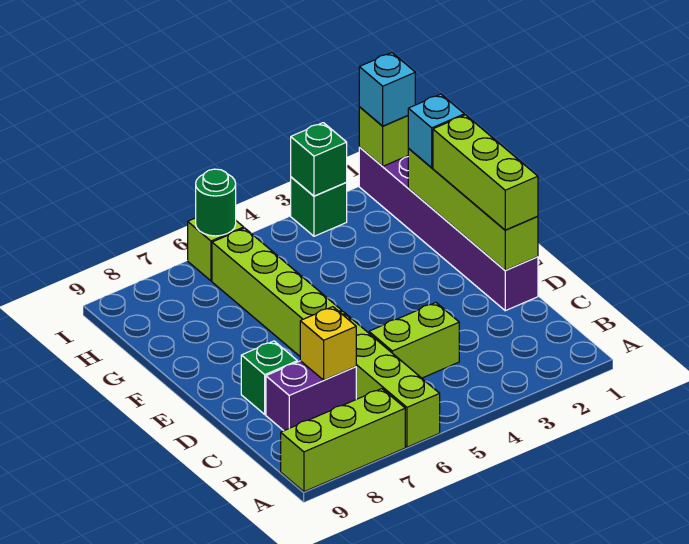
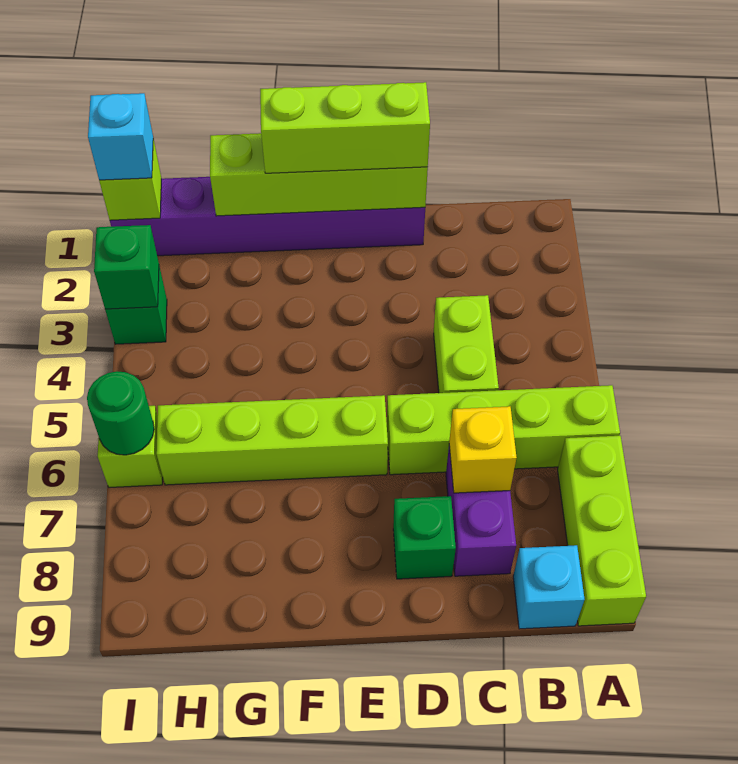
cyan brick G1 level 3 -> cyan brick B9 level 1

